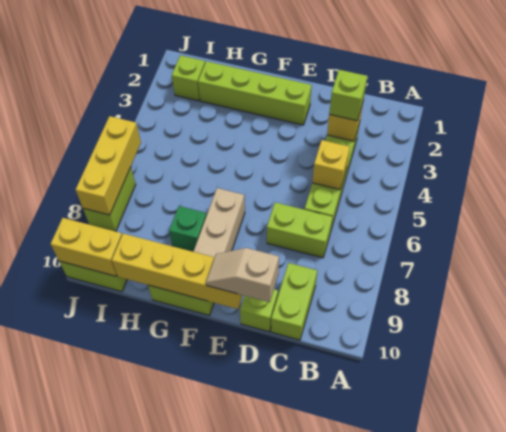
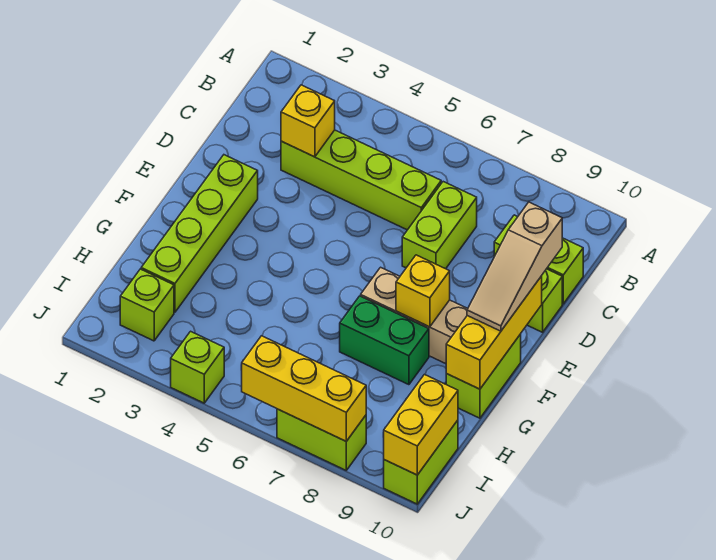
lime brick C3 level 3 -> lime brick J4 level 1
yellow brick C5 level 2 -> yellow brick F8 level 2
tan slope D10:E10 level 3 top D -> tan slope D10:F10 level 3 top D
yellow brick E10:H10 level 2 -> yellow brick E10:G10 level 2
green brick G8 level 1 -> green brick G7:G8 level 1

